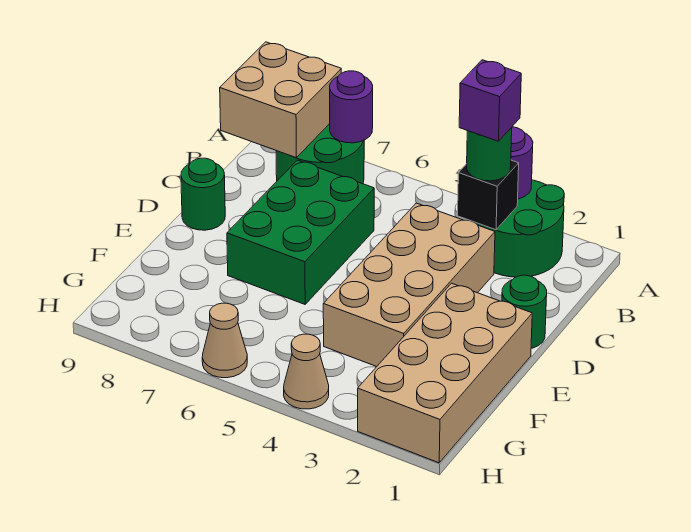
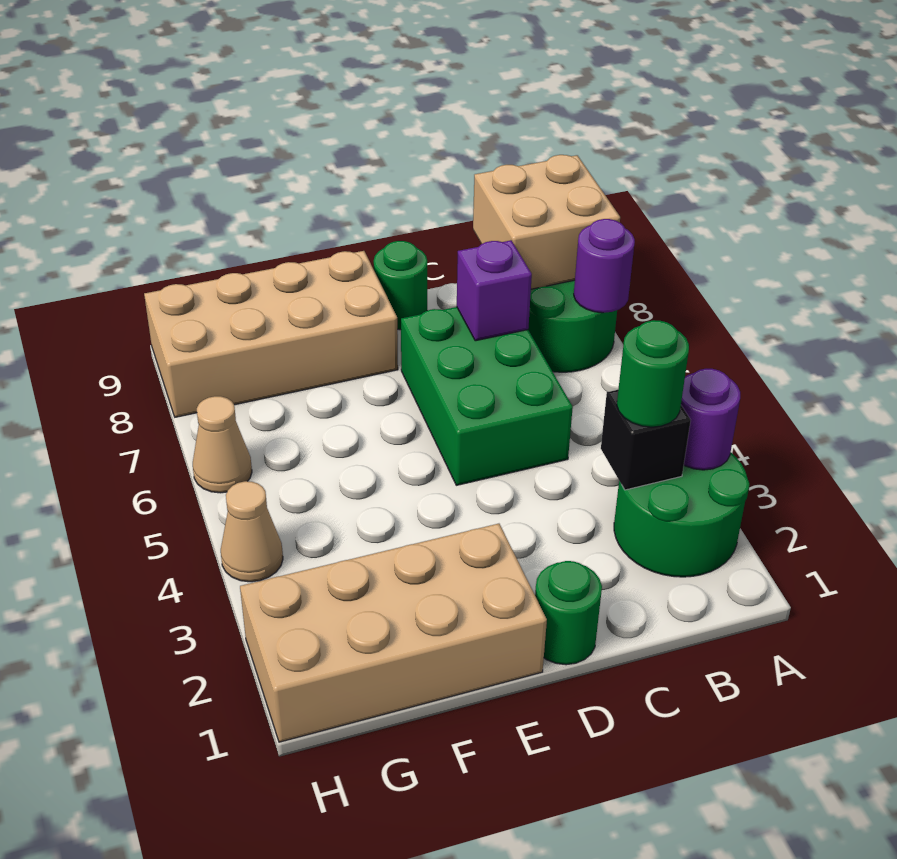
purple brick B3 level 4 -> purple brick C7 level 2
tan brick C3:F4 level 1 -> tan brick E8:H9 level 1
green brick C6:E7 level 1 -> green brick C5:D7 level 1

